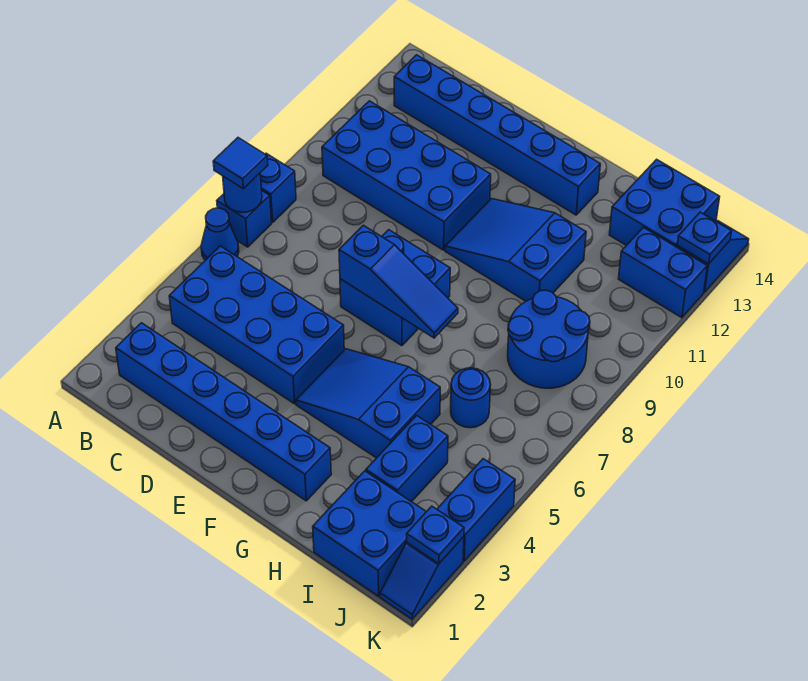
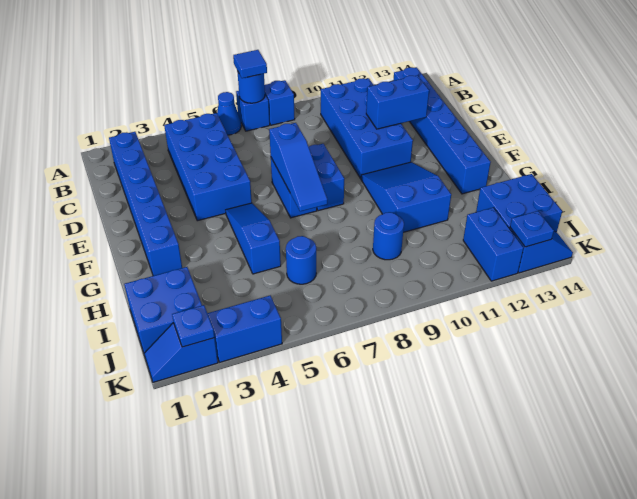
blue slope F4:H5 level 1 top H -> blue slope F5:H5 level 1 top H
blue brick I3:I4 level 1 -> blue brick D11:D12 level 2
blue round brick I8:J9 level 1 -> blue round brick I9 level 1

